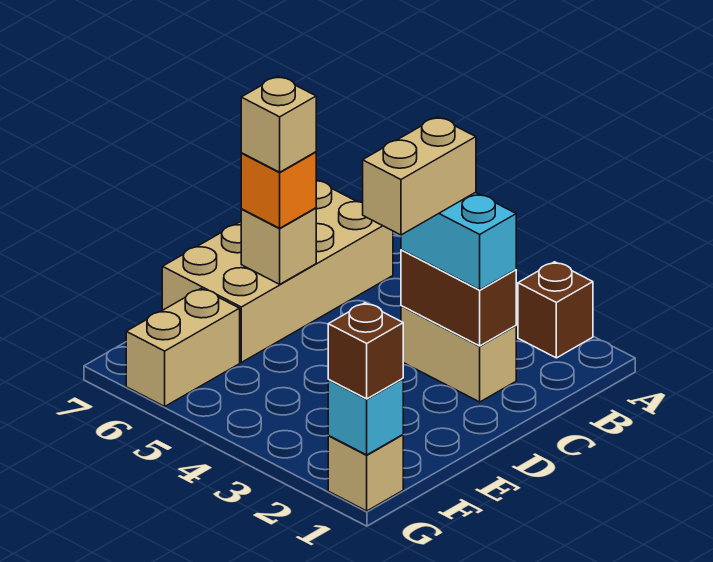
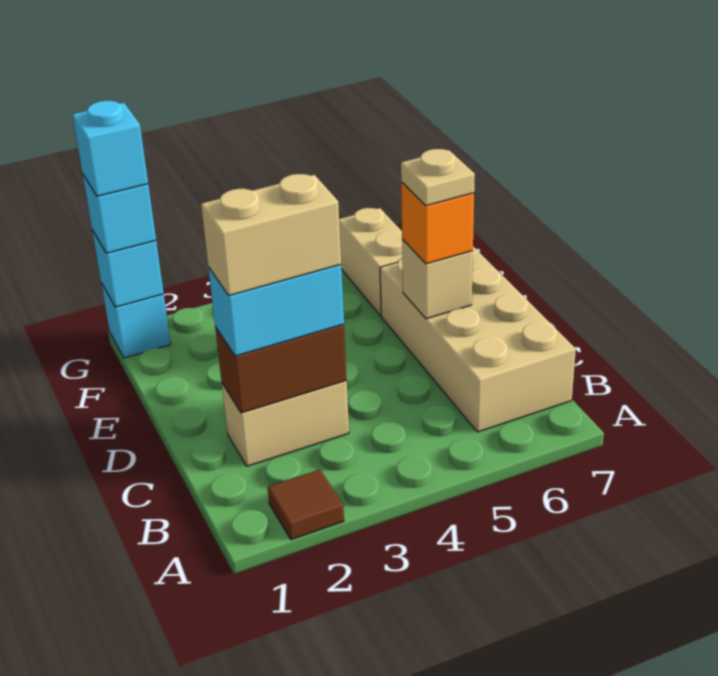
brown brick A2 level 1 -> brown tile A2 level 1
tan brick C3:D3 level 4 -> tan brick C2:C3 level 4
tan brick D6 level 4 -> tan plate D6 level 4
tan brick G1 level 1 -> cyan brick G1 level 1
brown brick G1 level 3 -> cyan brick G1 level 3
none -> cyan brick G1 level 4

